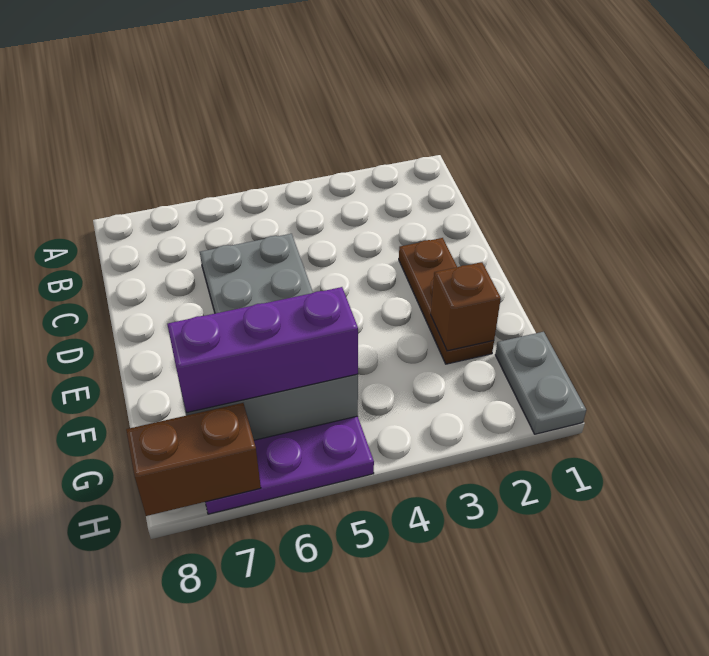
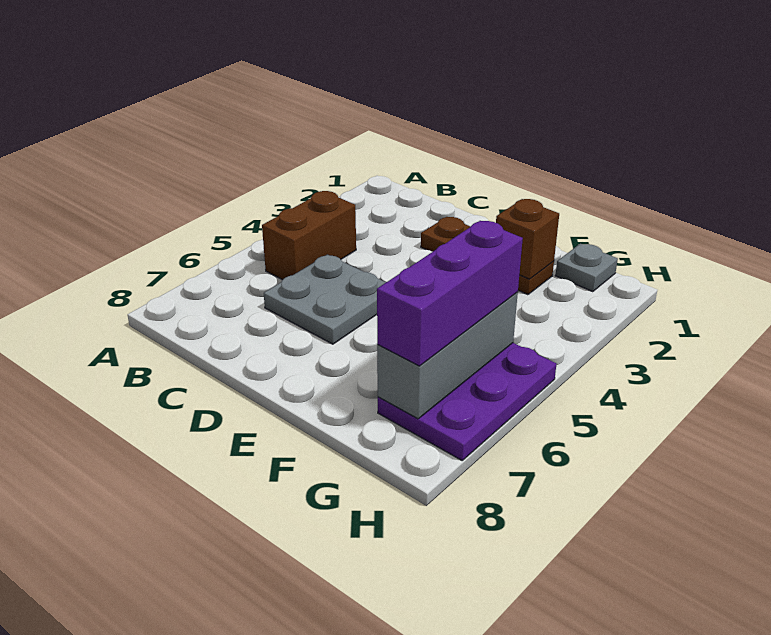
grey plate G1:H1 level 1 -> grey plate G1 level 1
brown brick H7:H8 level 2 -> brown brick B4:B5 level 1

